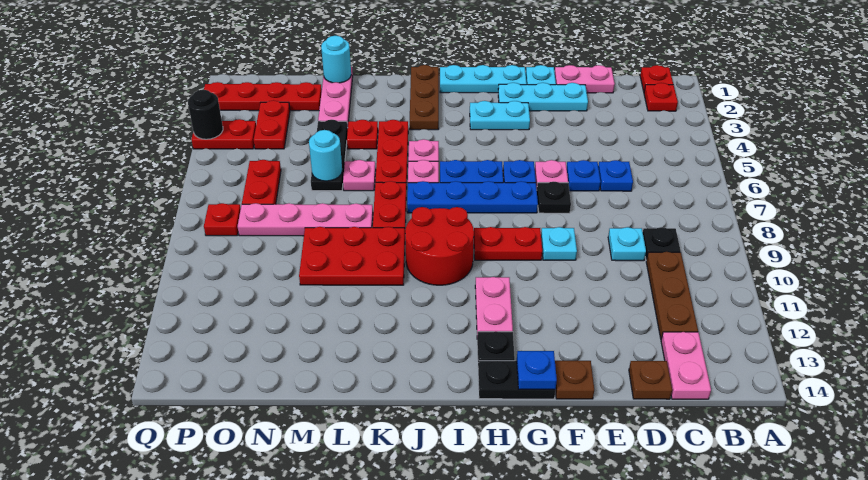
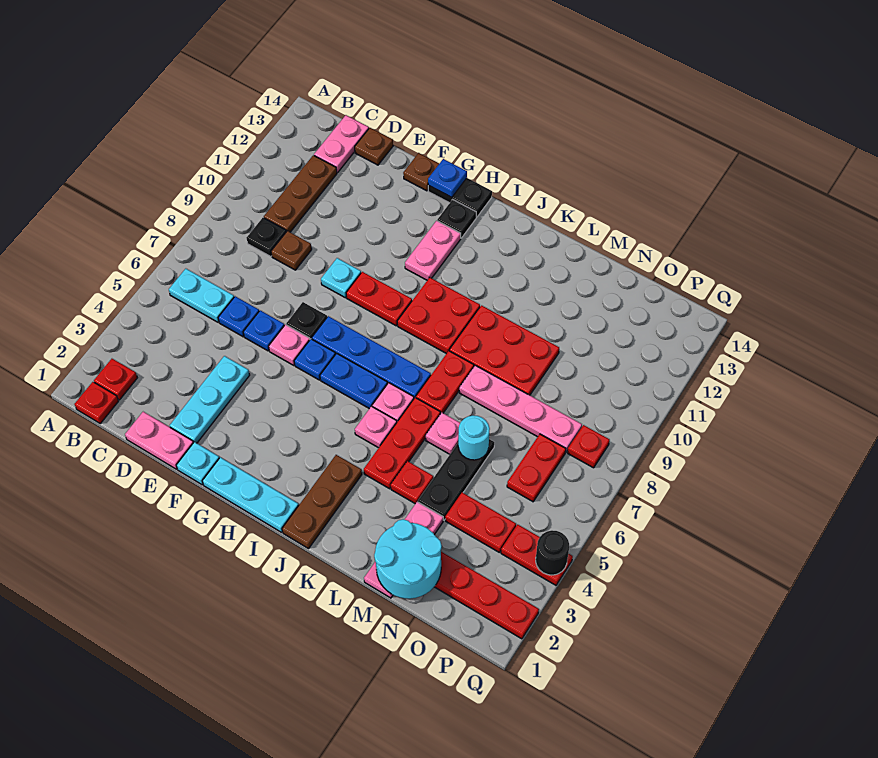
cyan plate D9 level 1 -> brown plate D9 level 1
cyan plate E2:G2 level 1 -> cyan plate E2:E4 level 1
cyan plate G3:H3 level 1 -> cyan plate B6:C6 level 1
red round brick I9:J10 level 1 -> red plate I9:J10 level 1
cyan round brick M1 level 2 -> cyan round brick M1:N2 level 2
red plate O3:O4 level 1 -> red plate N4:O4 level 1

